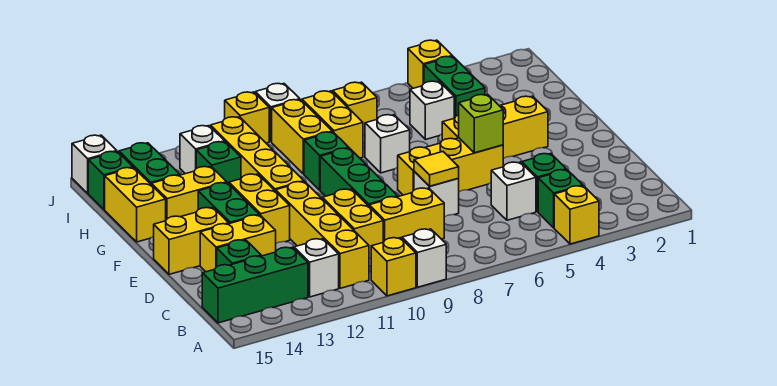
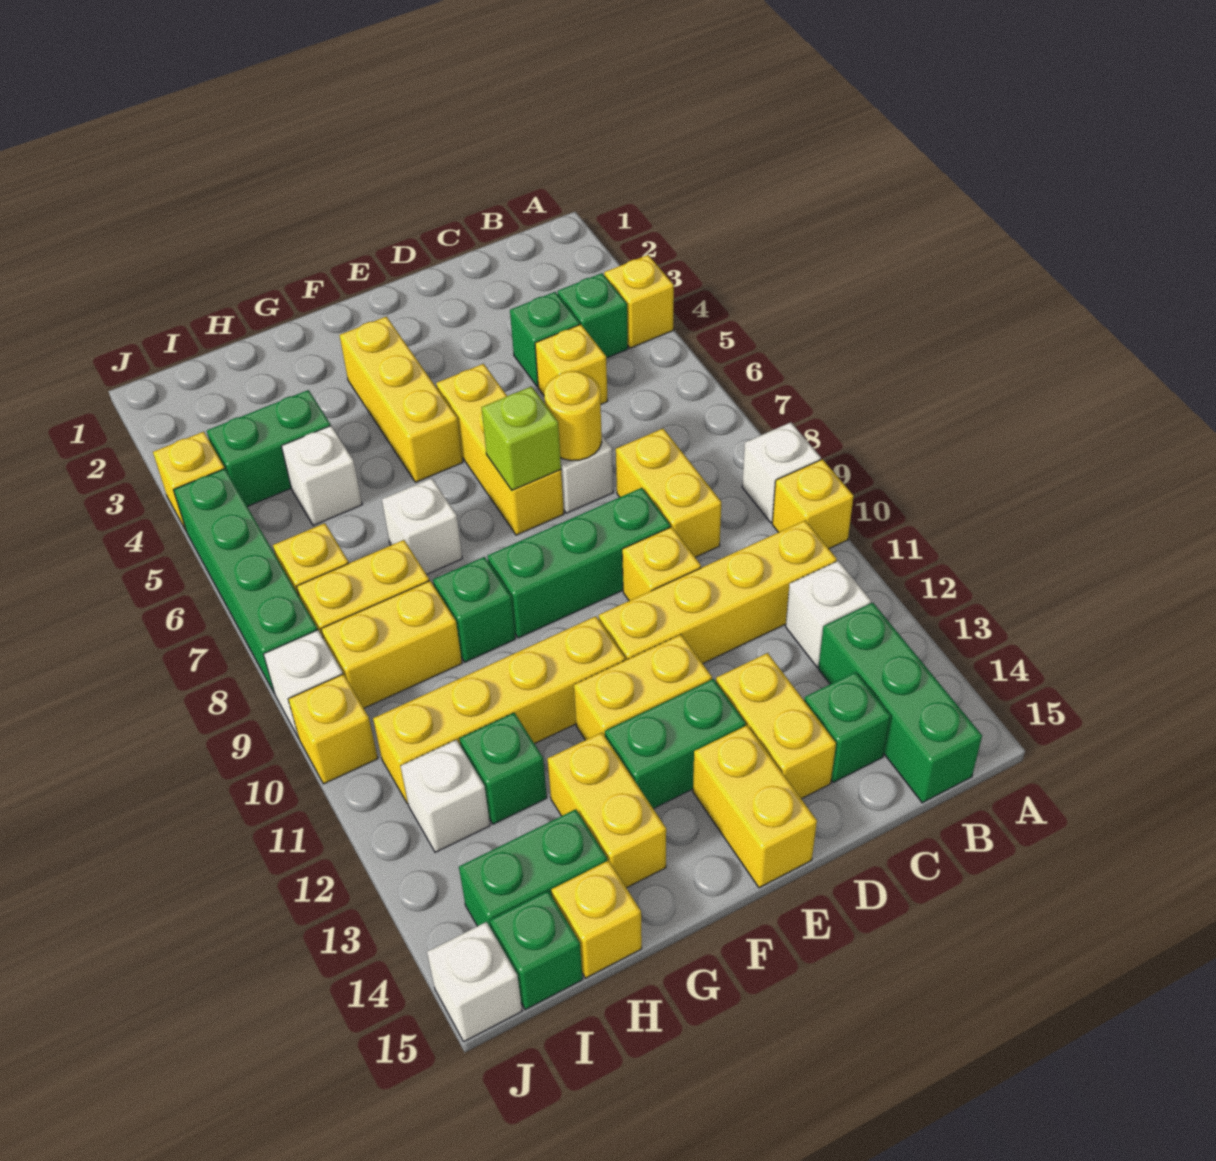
white brick C5 level 1 -> yellow brick C5 level 1
yellow brick C10:D10 level 1 -> yellow brick D10 level 1
yellow tile D7 level 2 -> yellow round brick D7 level 2
lime brick E5 level 2 -> lime brick E7 level 2
yellow brick G15:H15 level 1 -> yellow brick H15 level 1
none -> green brick J5:J8 level 1

